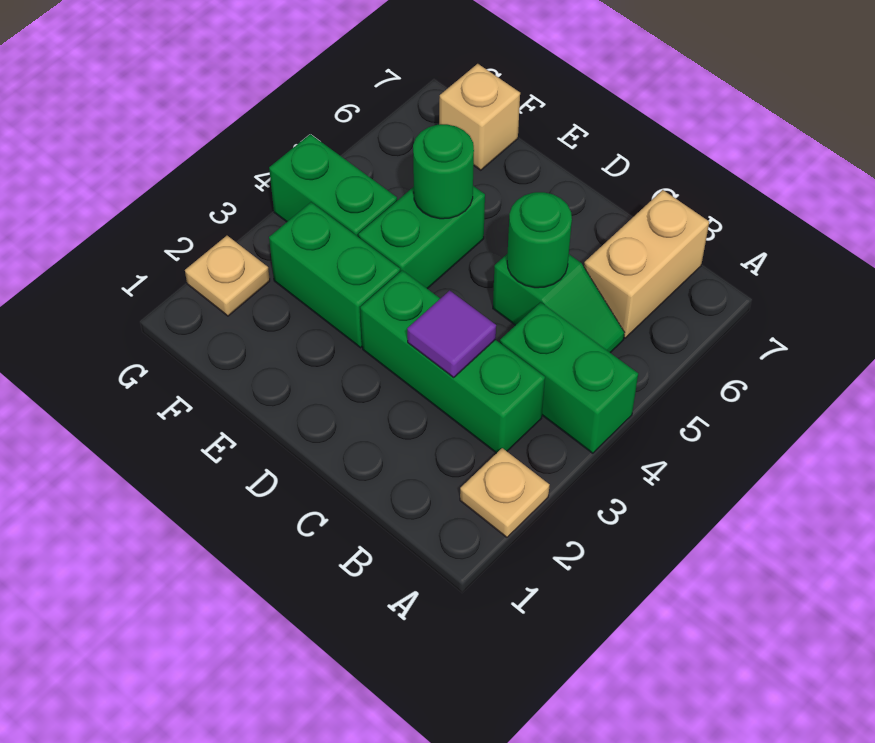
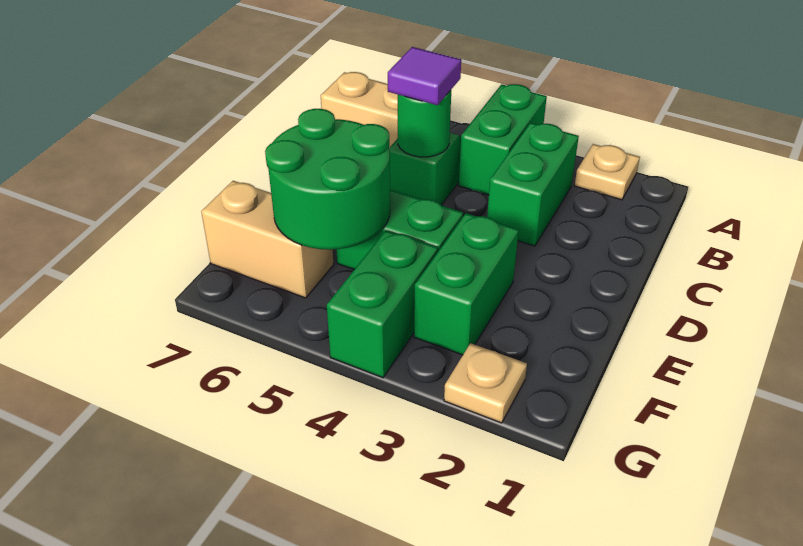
green brick B3:D3 level 1 -> green brick B3:C3 level 1
purple tile C3 level 2 -> purple tile C5 level 3
green round brick E5 level 2 -> green round brick E5:F6 level 2
tan brick F7 level 1 -> tan brick F6:F7 level 1

